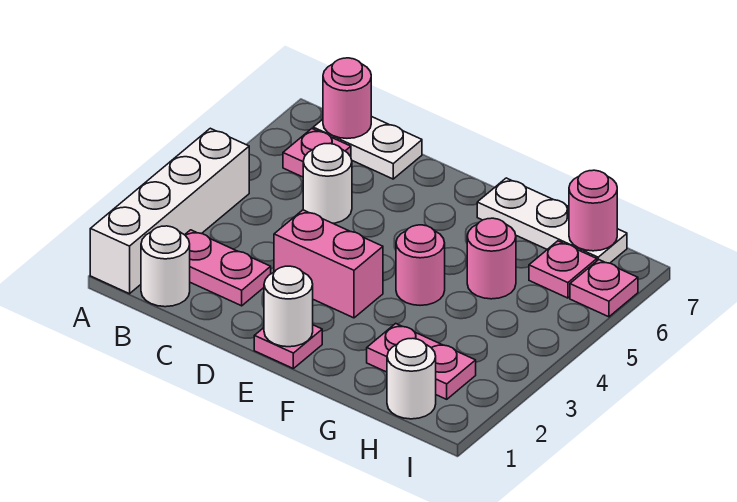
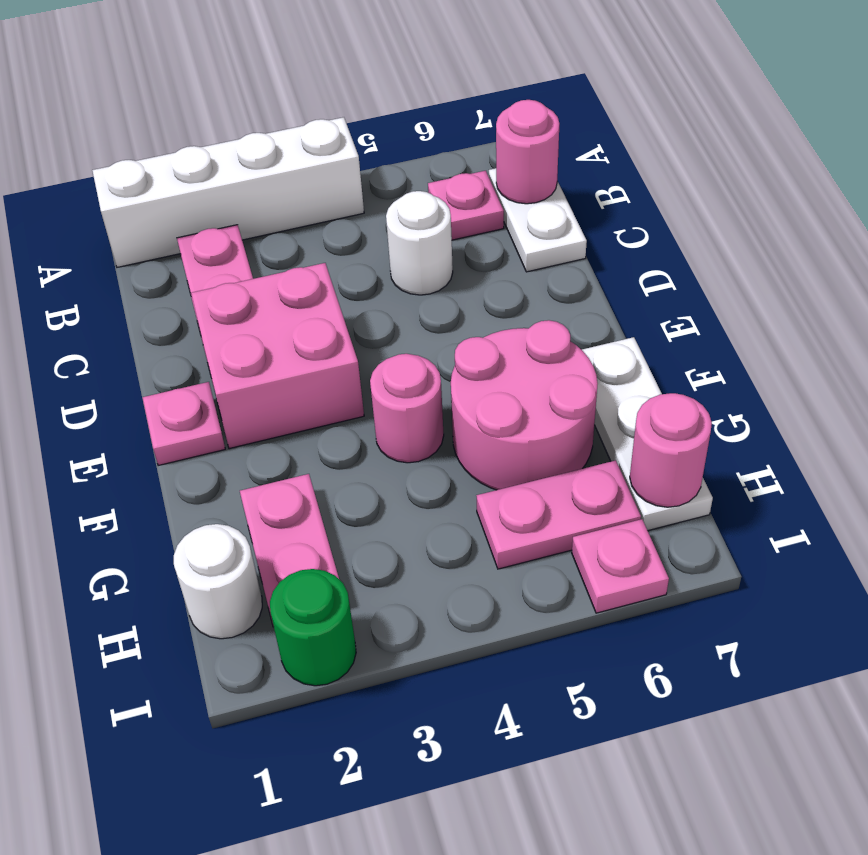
white round brick B1 level 1 -> none
pink brick D3:E3 level 1 -> pink brick D2:E3 level 1
white round brick E1 level 2 -> none
pink round brick G5 level 1 -> pink round brick F5:G6 level 1
pink plate H6 level 1 -> pink plate H5:H6 level 1
none -> green round brick I2 level 1

